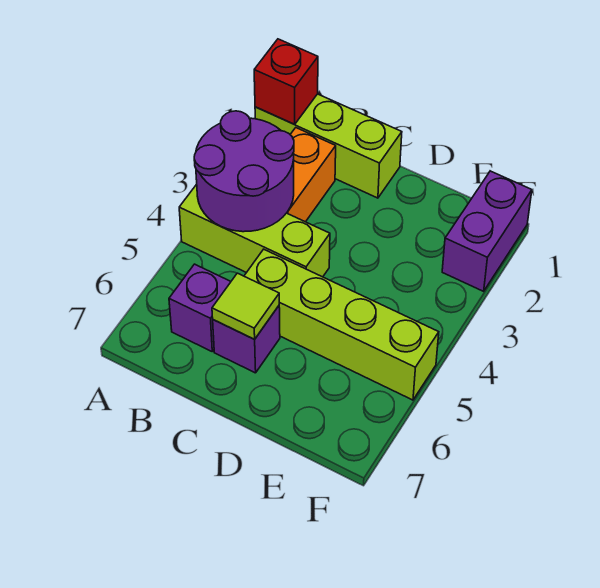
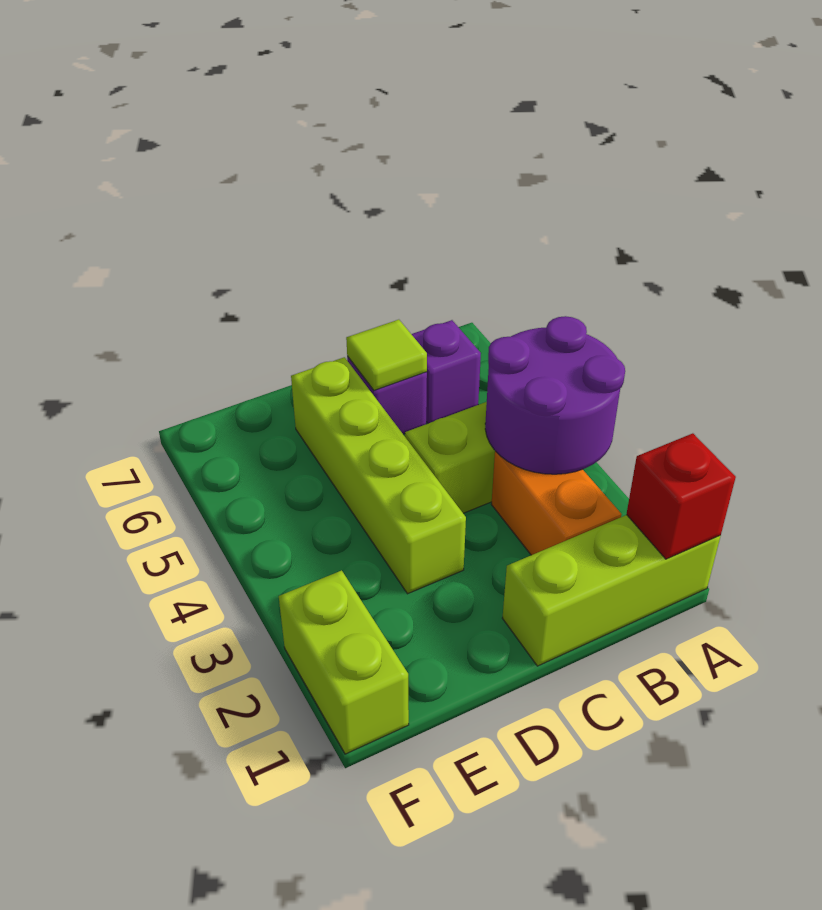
lime brick C5:F5 level 1 -> lime brick D3:D6 level 1
purple brick F1:F2 level 1 -> lime brick F1:F2 level 1

